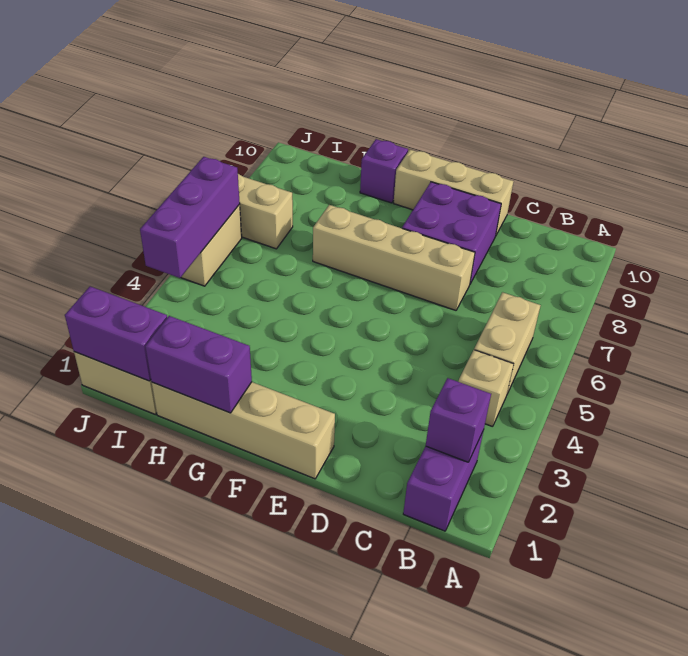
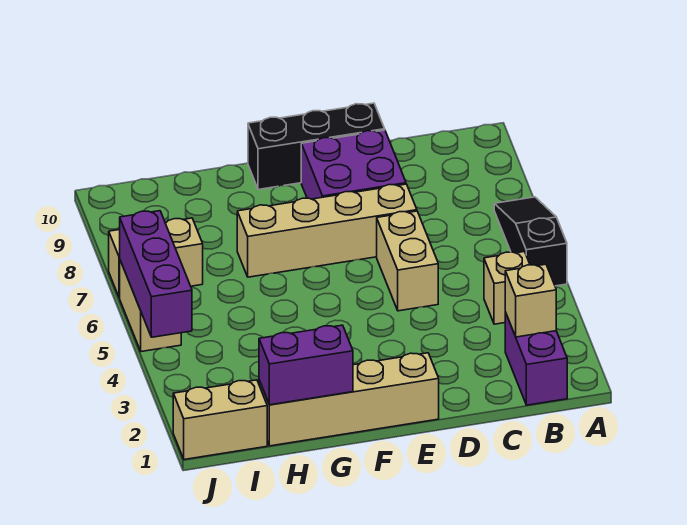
none -> black slope A5:A7 level 1 top 5
purple brick B2 level 2 -> tan brick B2 level 2
tan brick B5:B6 level 1 -> tan brick D5:D6 level 1
tan brick D10:F10 level 1 -> black brick D10:F10 level 1
purple brick G10 level 1 -> none
purple brick I1:J1 level 2 -> none

